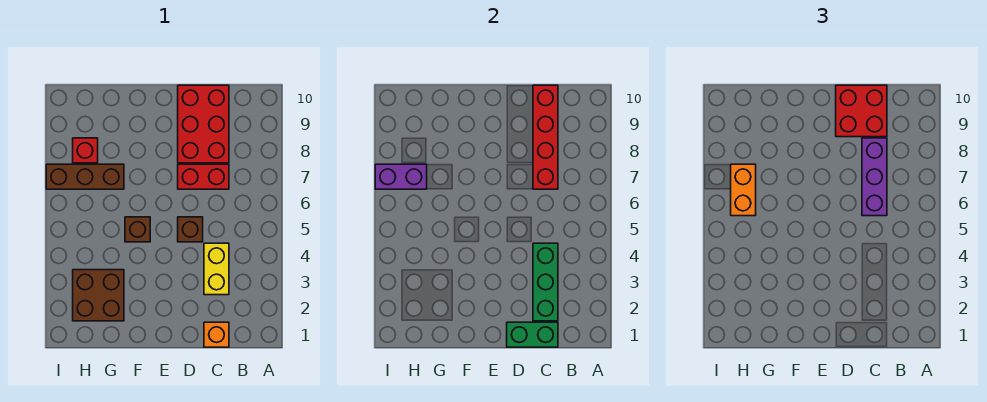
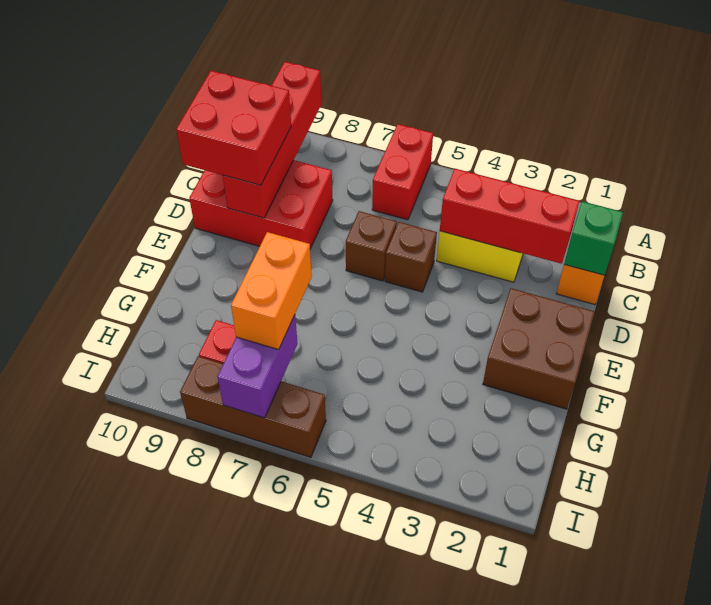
green brick C1:D1 level 2 -> green brick C1 level 2
green brick C2:C4 level 2 -> red brick C2:C4 level 2
purple brick C6:C8 level 3 -> none
red brick C7:D7 level 1 -> red brick A6:B6 level 1
red brick C7:C10 level 2 -> red brick A9:D9 level 2
brown brick F5 level 1 -> brown brick D6 level 1
brown brick G2:H3 level 1 -> brown brick E1:F2 level 1
brown brick G7:I7 level 1 -> brown brick I6:I8 level 1
orange brick H6:H7 level 3 -> orange brick G7:H7 level 3

